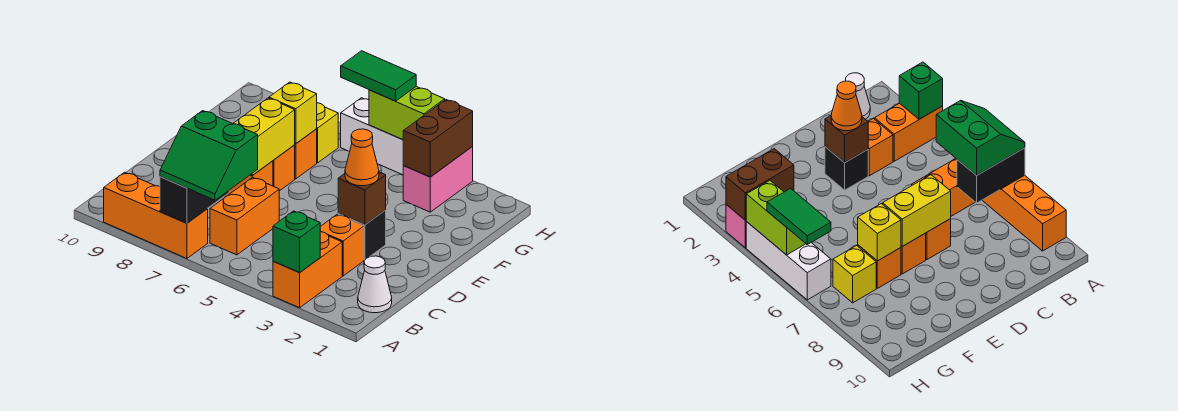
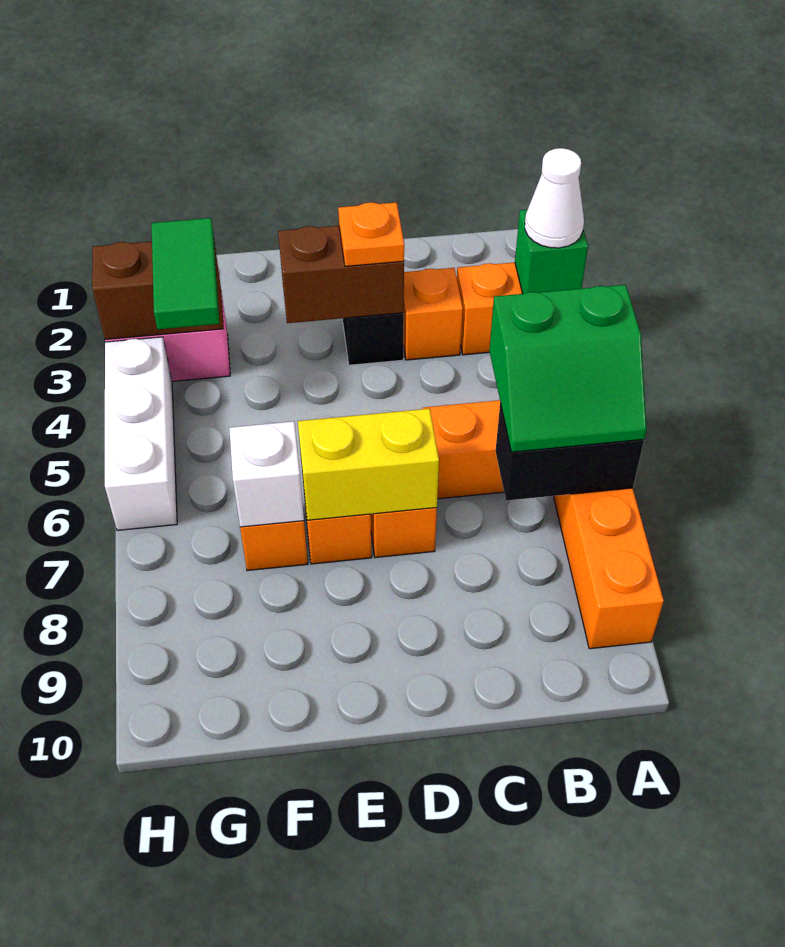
green slope A6:B7 level 3 top B -> green slope A6:B7 level 3 top 6
white cone B1 level 1 -> white cone A3 level 3
brown brick D3 level 2 -> brown brick D3:E3 level 2
orange cone D3 level 3 -> orange plate D3 level 3
yellow brick F7 level 2 -> white brick F7 level 2
yellow brick G7 level 1 -> none
lime brick H4:H5 level 2 -> none
green tile H5:H6 level 3 -> green tile G3:G4 level 3

